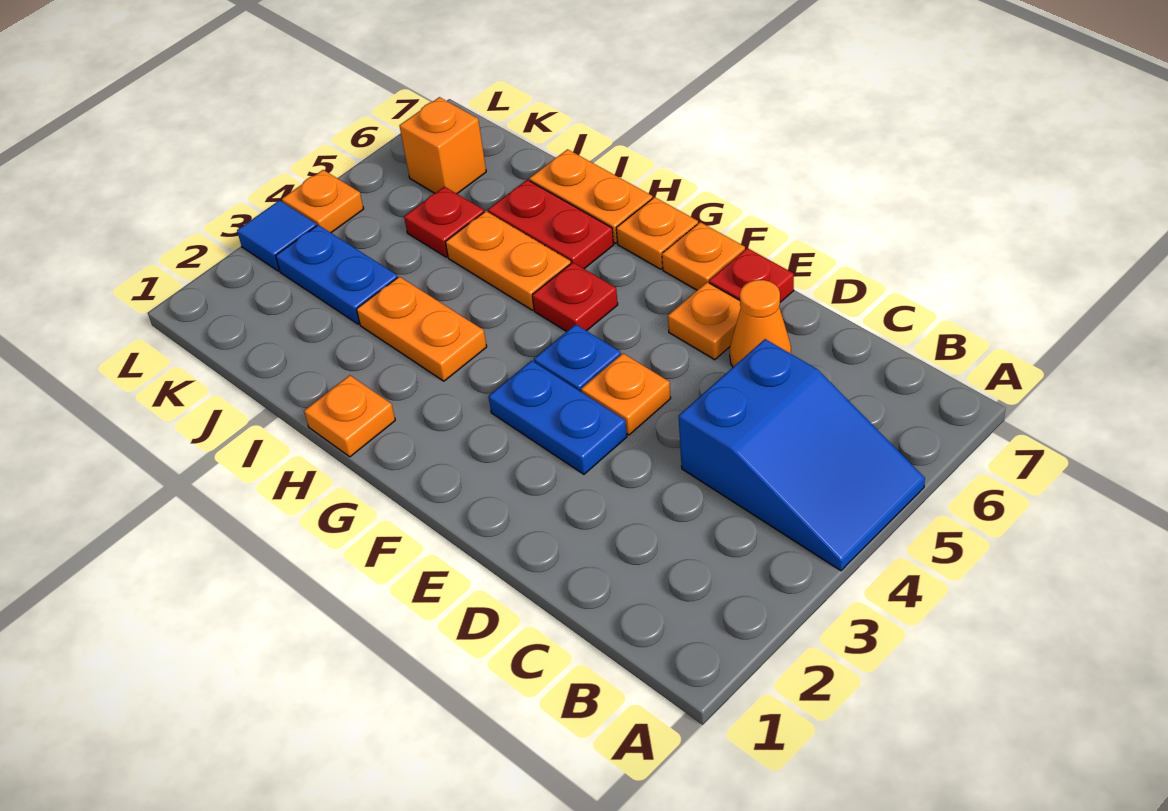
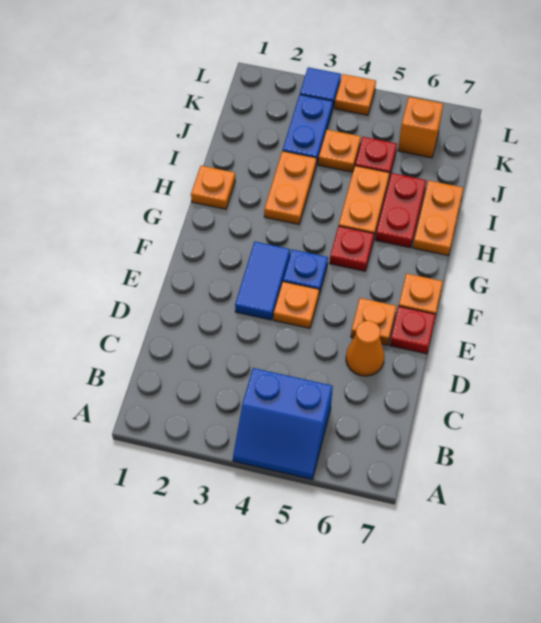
blue slope A4:C5 level 1 top C -> blue slope A4:B5 level 1 top B
blue plate E3:F3 level 1 -> blue tile E3:F3 level 1
orange plate G7 level 1 -> orange plate J4 level 1

